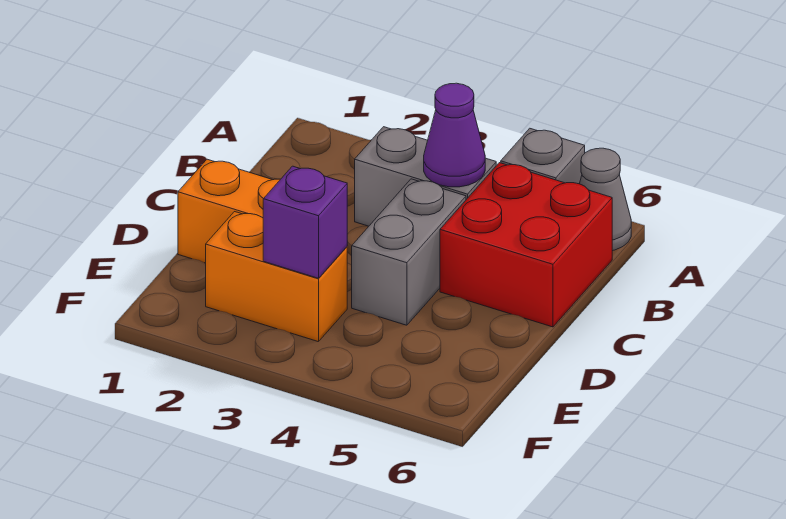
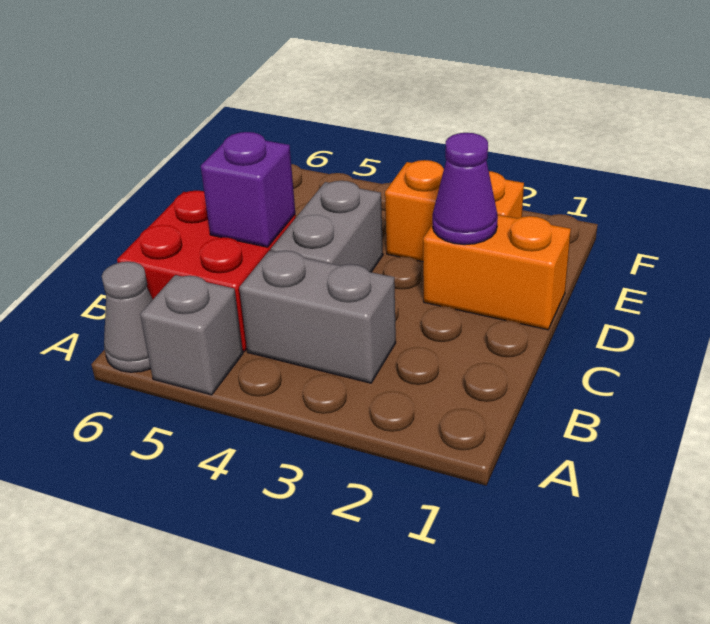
purple cone B4 level 2 -> purple cone D2 level 2
purple brick E3 level 2 -> purple brick C5 level 2

